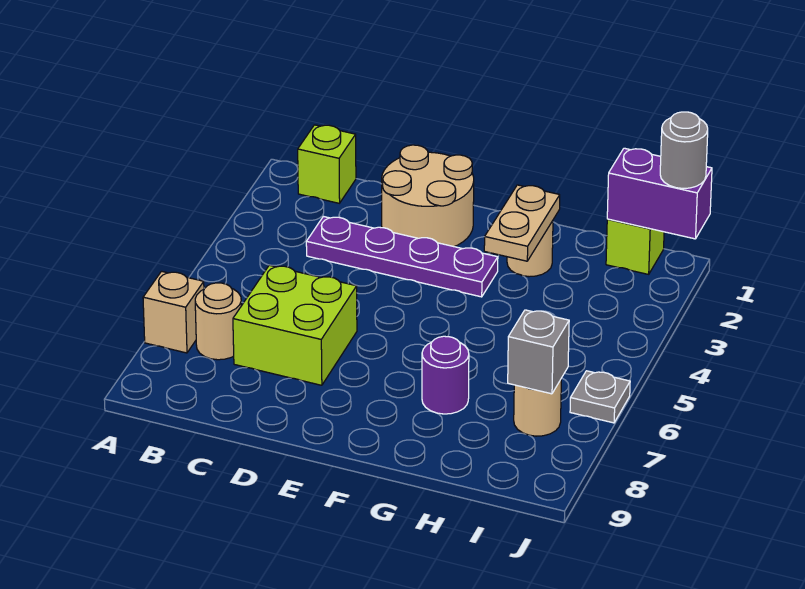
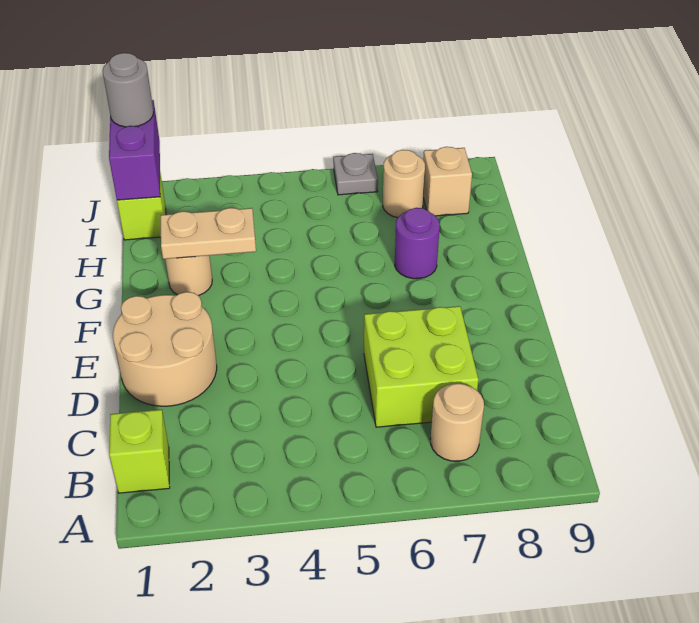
tan brick A7 level 1 -> tan brick I8 level 1
purple plate C3:F3 level 1 -> none
grey brick I7 level 2 -> none

